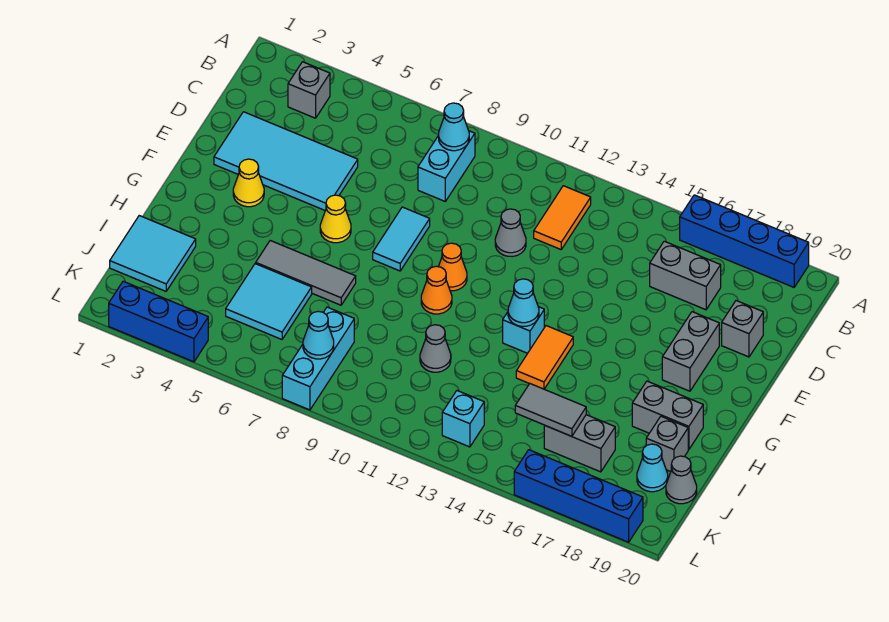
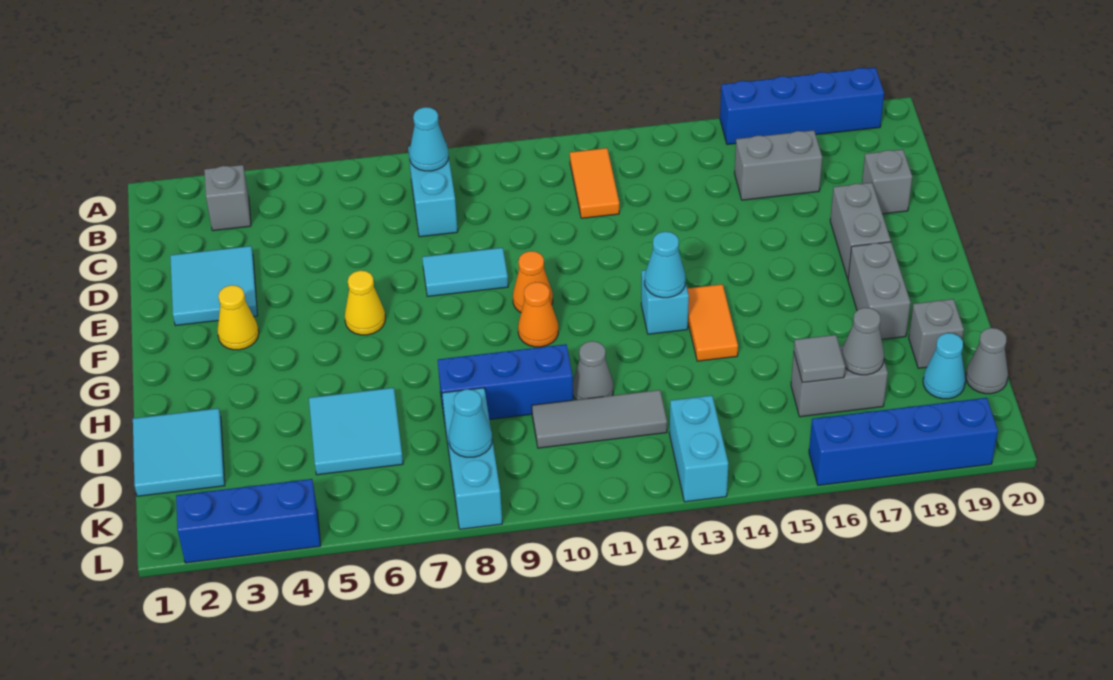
cyan tile D2:E5 level 1 -> cyan tile D2:E3 level 1
grey cone D11 level 1 -> grey cone J17 level 2
cyan tile E8:F8 level 1 -> cyan tile E8:E9 level 1
grey tile H5:H7 level 1 -> grey tile J10:J12 level 1
grey brick H18:H19 level 1 -> grey brick G18:H18 level 1
none -> blue brick I8:I10 level 1
grey tile J15:J16 level 2 -> grey tile J16 level 2
cyan brick K13 level 1 -> cyan brick K13:L13 level 1

